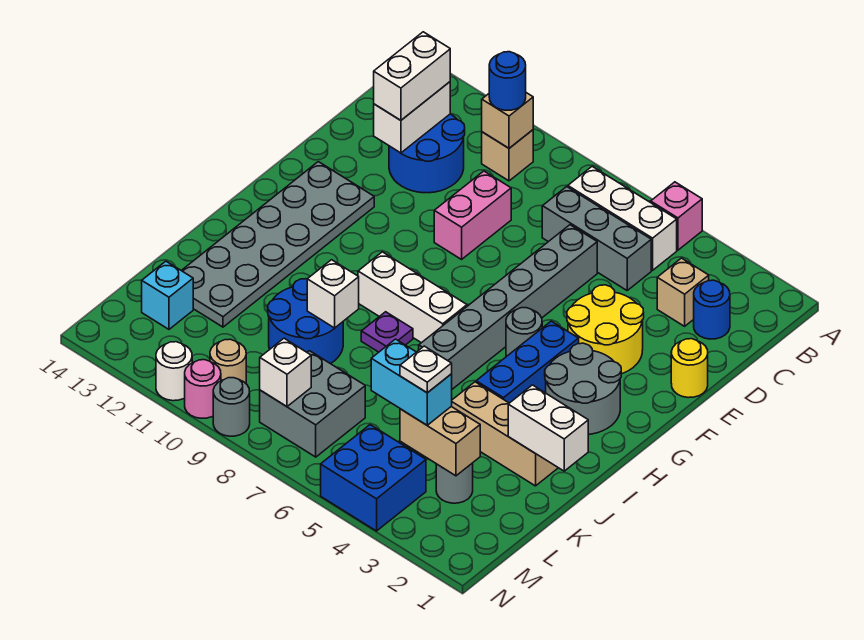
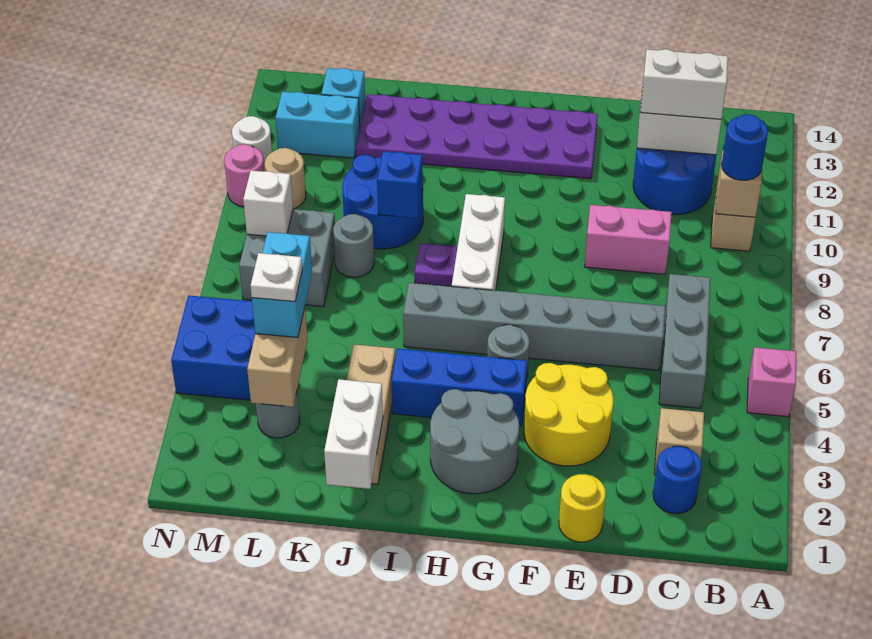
white brick B5:B7 level 1 -> none
grey plate F12:K13 level 1 -> purple plate F12:K13 level 1
white brick J9 level 2 -> blue brick J9 level 2
none -> cyan brick L12:M12 level 1
grey round brick N9 level 1 -> grey round brick K8 level 1

